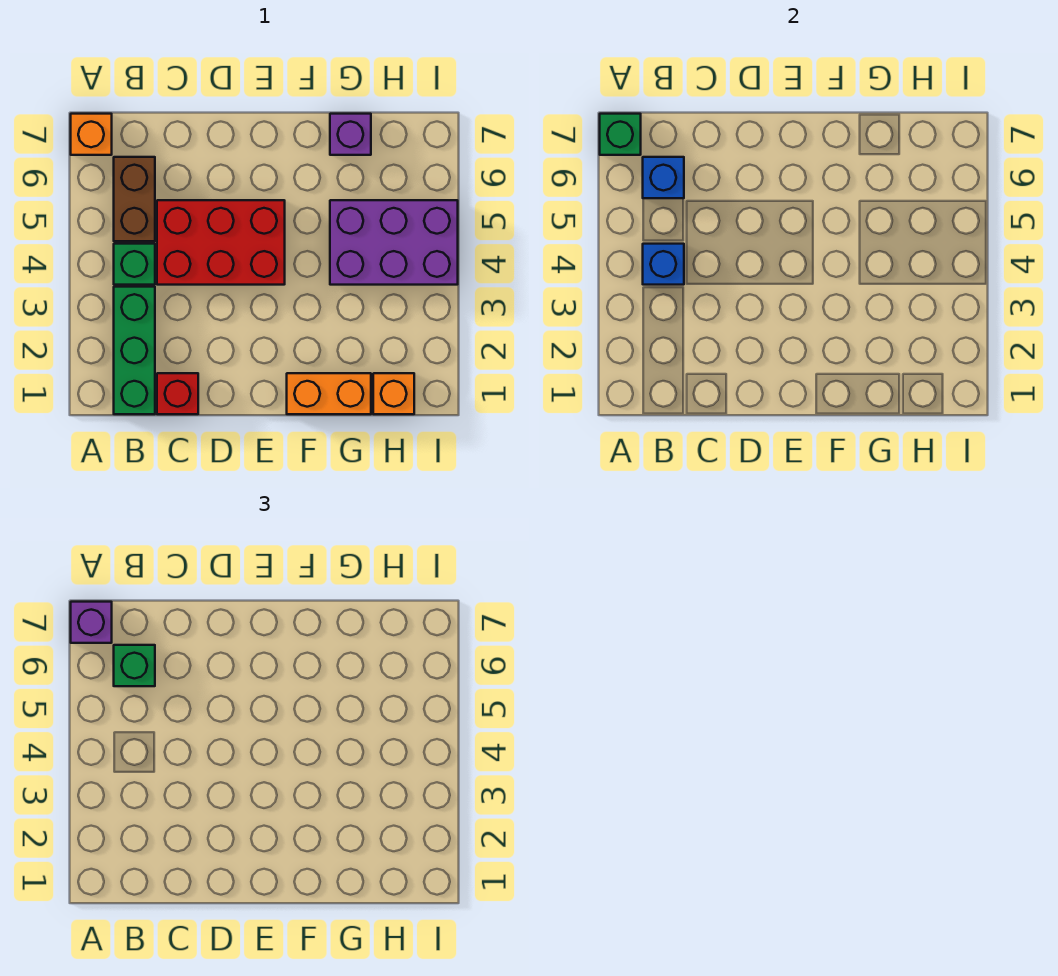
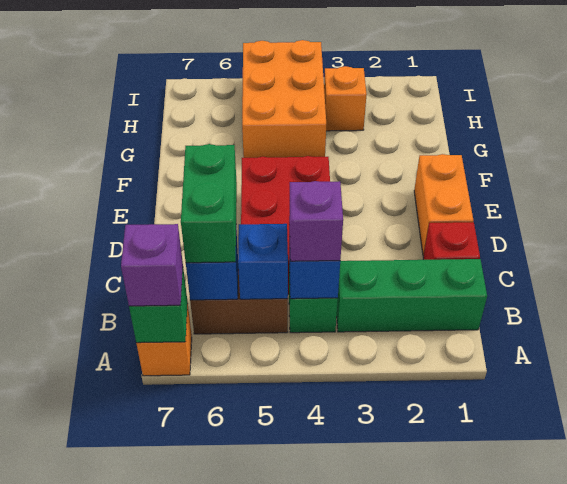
none -> blue brick B5 level 2
green brick B6 level 3 -> green brick B6:C6 level 3
orange brick F1:G1 level 1 -> orange brick D1:E1 level 1
purple brick G4:I5 level 1 -> orange brick G4:I5 level 1
purple brick G7 level 1 -> purple brick B4 level 3
orange brick H1 level 1 -> orange brick H3 level 1

